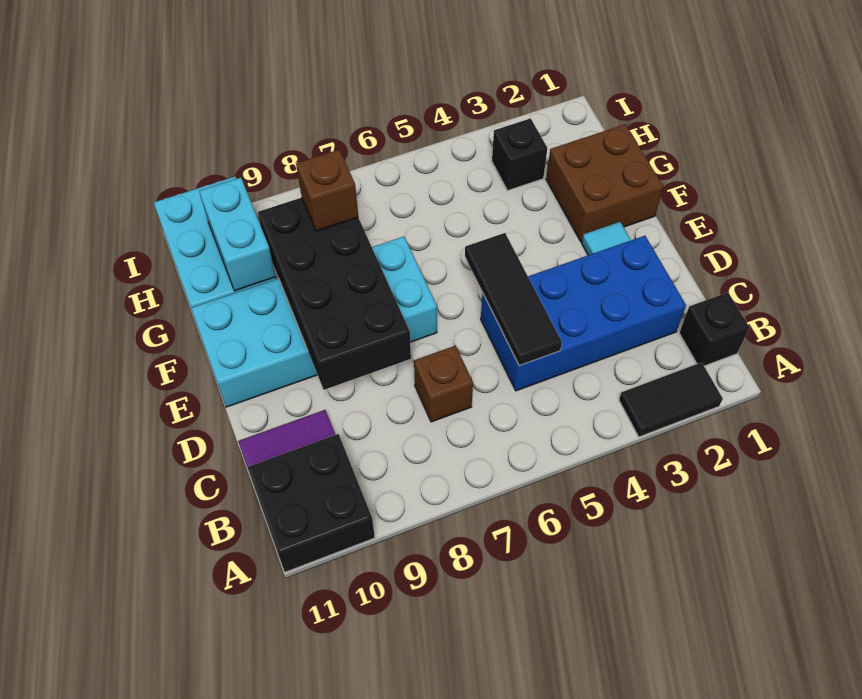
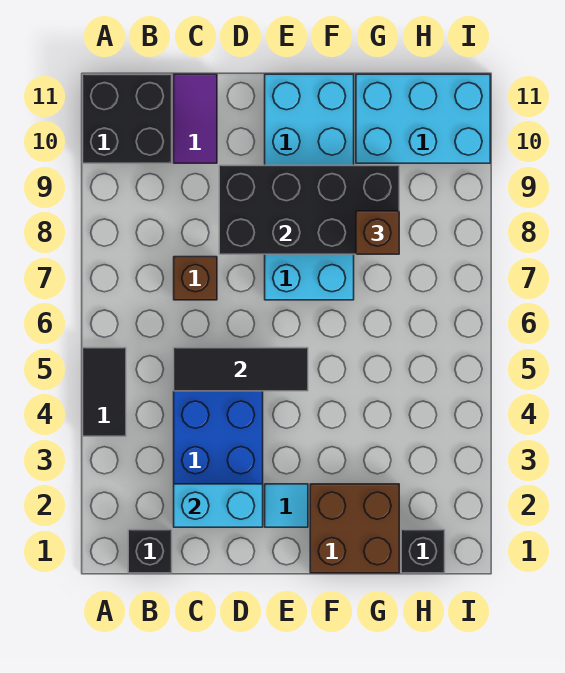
black tile A2:A3 level 1 -> black tile A4:A5 level 1
cyan brick G10:H10 level 2 -> cyan brick C2:D2 level 2
black brick H3 level 1 -> black brick H1 level 1

